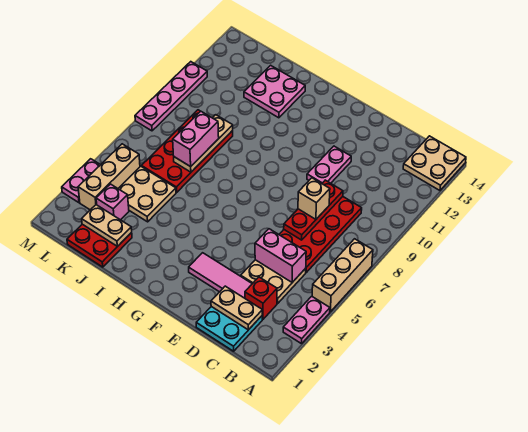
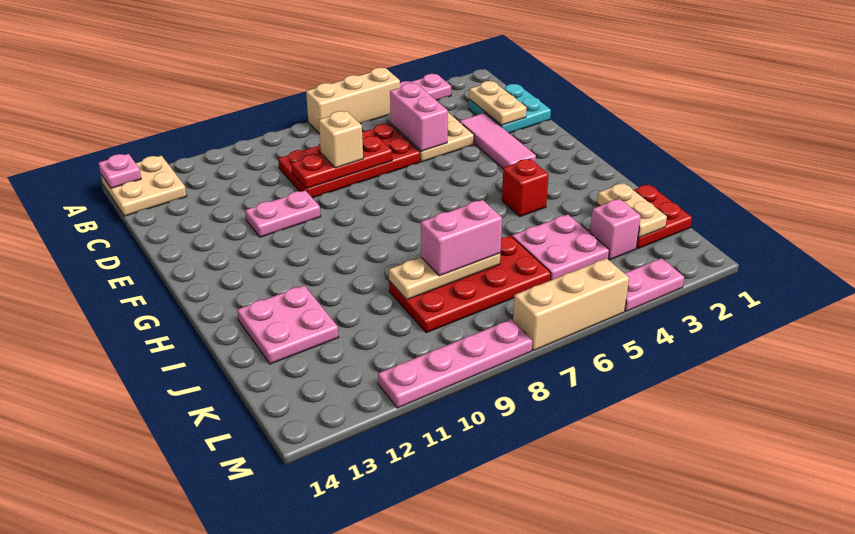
none -> pink plate A14 level 2
red brick C3 level 1 -> red brick H4 level 1
tan plate J4:K5 level 1 -> pink plate J4:K5 level 1
tan brick L3:L5 level 1 -> tan brick M5:M7 level 1

